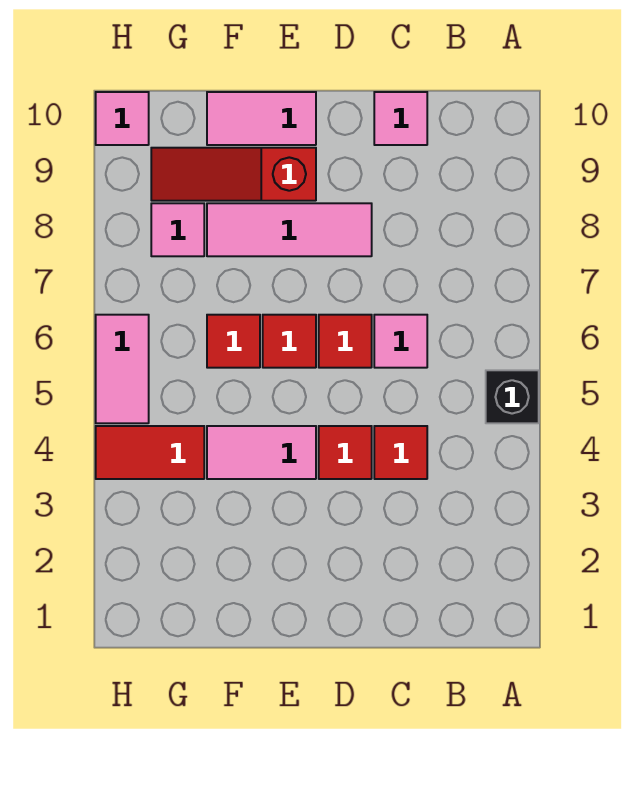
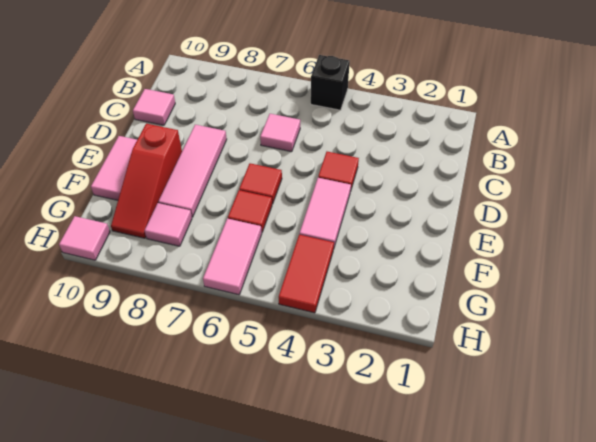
red tile C4 level 1 -> none
red tile D6 level 1 -> none
pink tile H5:H6 level 1 -> pink tile G6:H6 level 1

